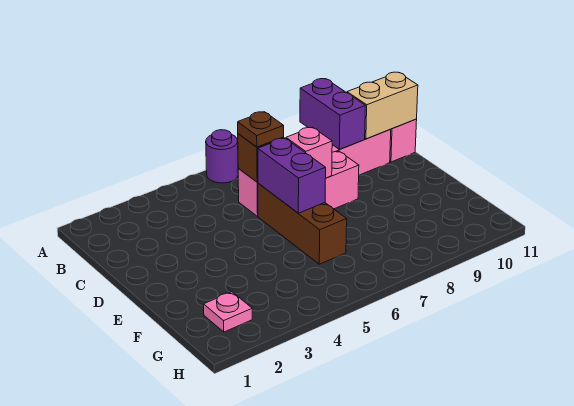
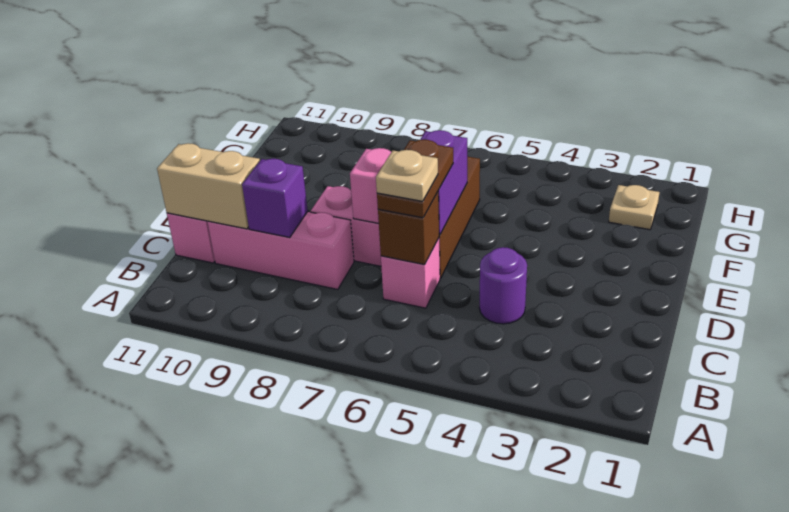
purple round brick A6 level 1 -> purple round brick C4 level 1
purple brick B9:C9 level 2 -> purple brick C9 level 2
brown plate C6 level 3 -> brown plate C6:D6 level 3
none -> tan plate C6 level 4
pink plate G2 level 1 -> tan plate G2 level 1

